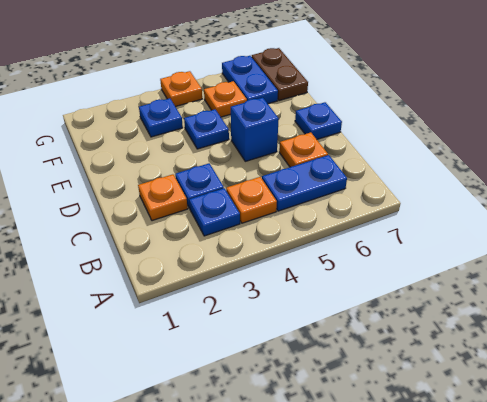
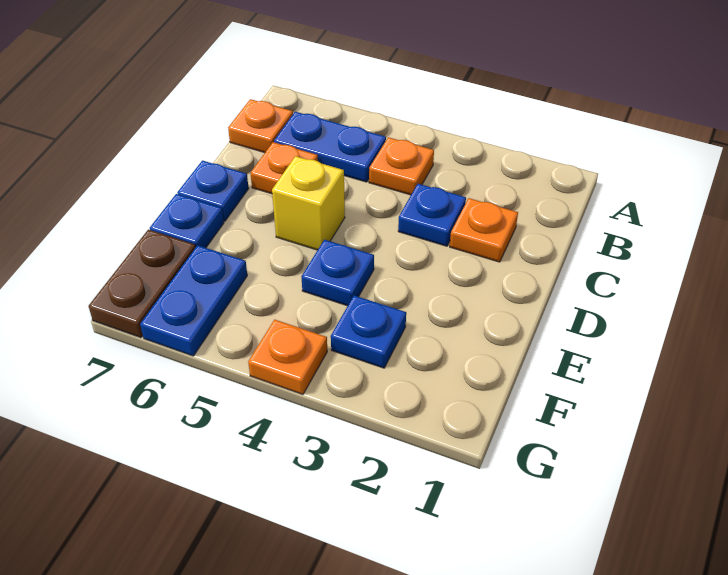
blue plate B3 level 1 -> blue plate E7 level 1
blue brick D5 level 1 -> yellow brick D5 level 1
orange plate F5 level 1 -> orange plate B7 level 1

